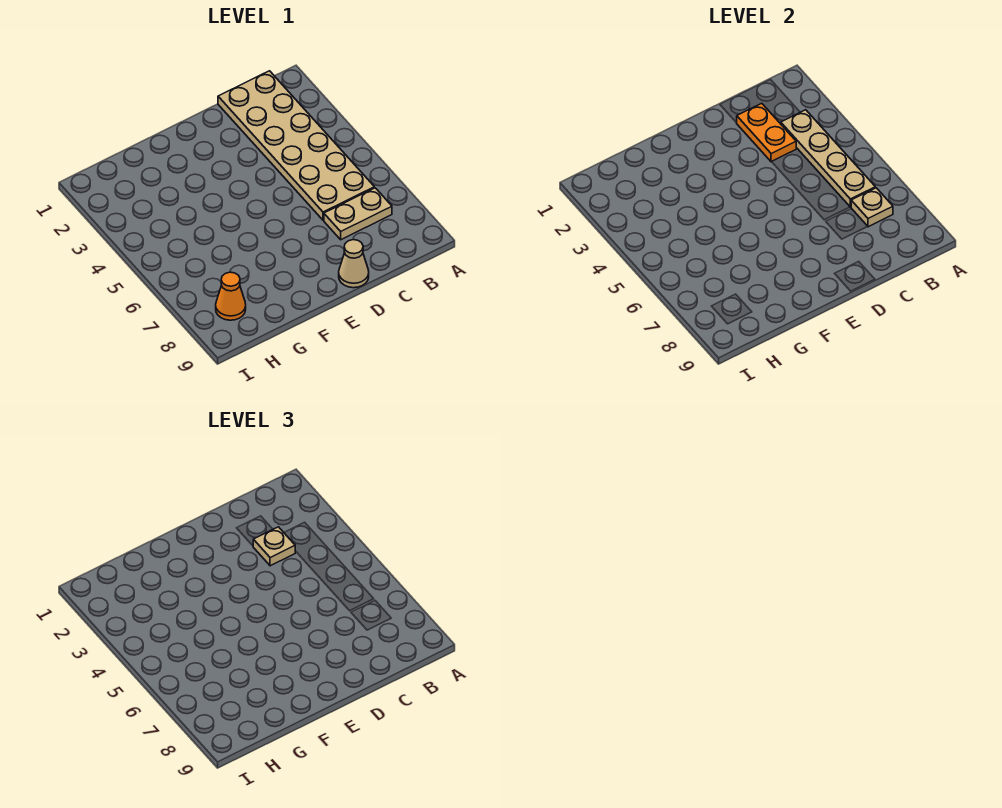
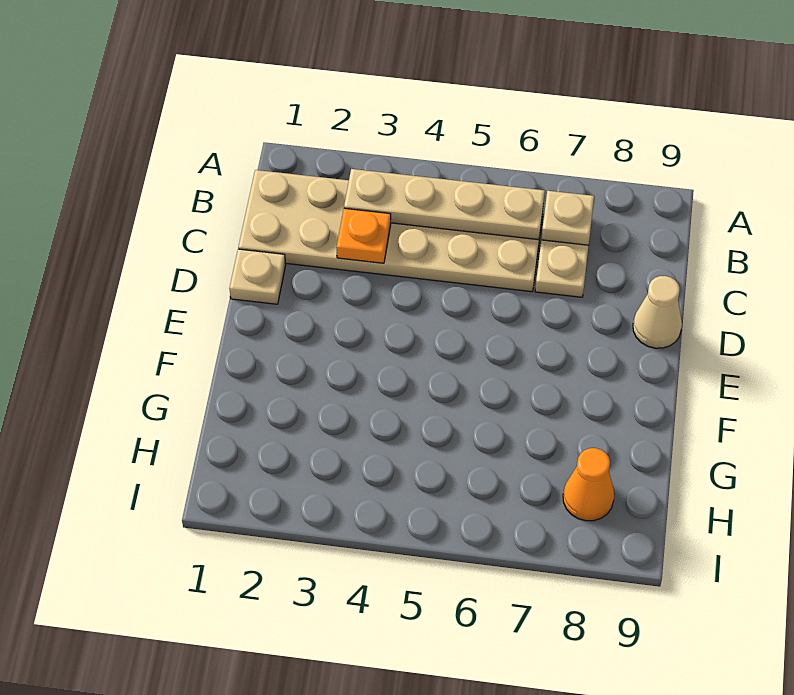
orange plate C2:C3 level 2 -> orange plate C3 level 2
tan plate C3 level 3 -> tan plate D1 level 1

